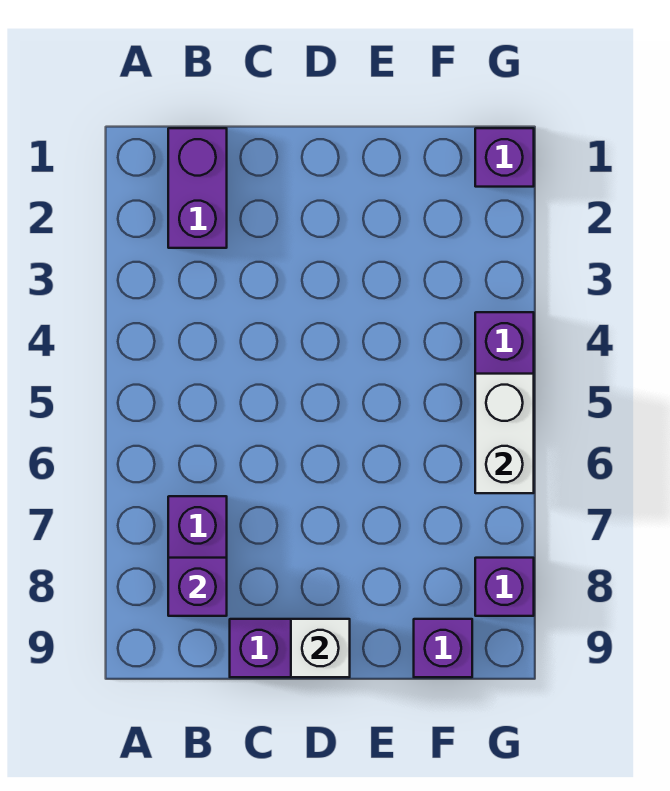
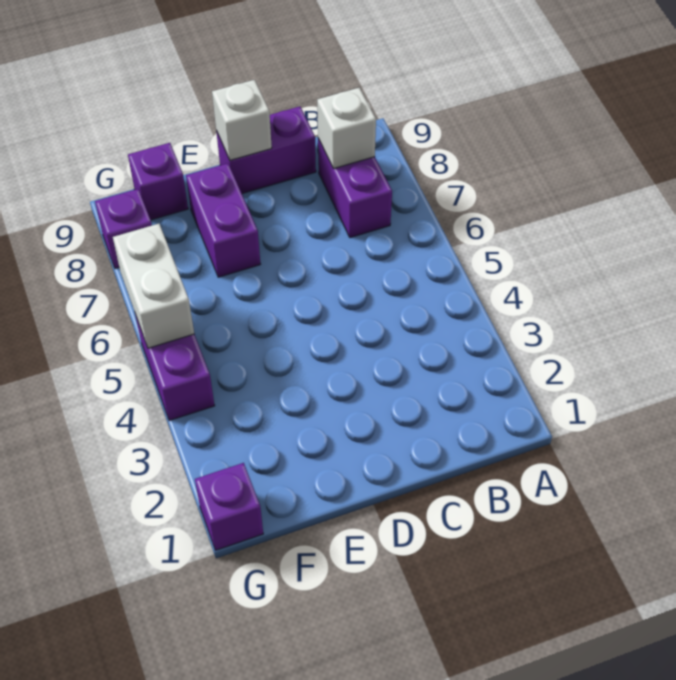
purple brick B1:B2 level 1 -> purple brick E7:E8 level 1
purple brick B8 level 2 -> white brick B8 level 2

